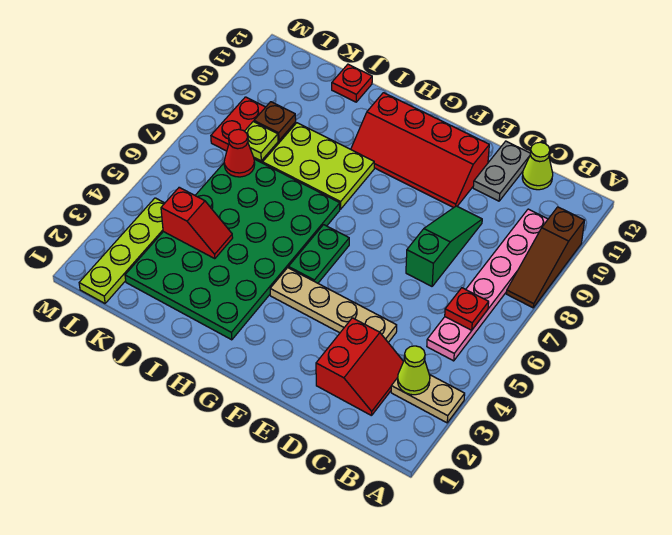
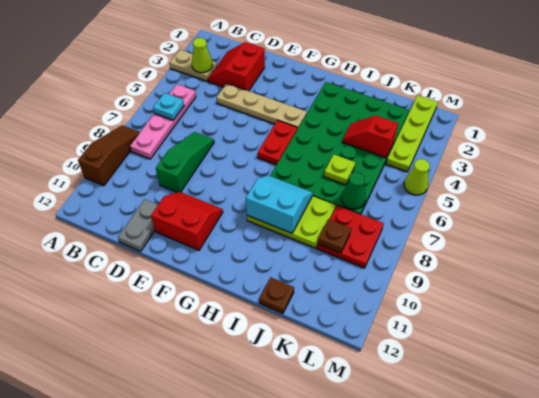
pink plate B5:B10 level 1 -> pink plate B5:B8 level 1
red plate B6 level 2 -> cyan plate B6 level 2
lime cone C12 level 1 -> lime cone M5 level 1
green slope D7:D9 level 1 top 7 -> green slope D7:D9 level 1 top 9
red slope E10:H11 level 1 top 11 -> red slope E10:F11 level 1 top 11
green plate G5:G6 level 1 -> red plate G5:G6 level 1
none -> cyan slope H8:I9 level 2 top 9
red plate J12 level 1 -> brown plate J12 level 1
red cone K7 level 2 -> green cone K7 level 2
lime plate K8 level 2 -> lime plate J6 level 2

